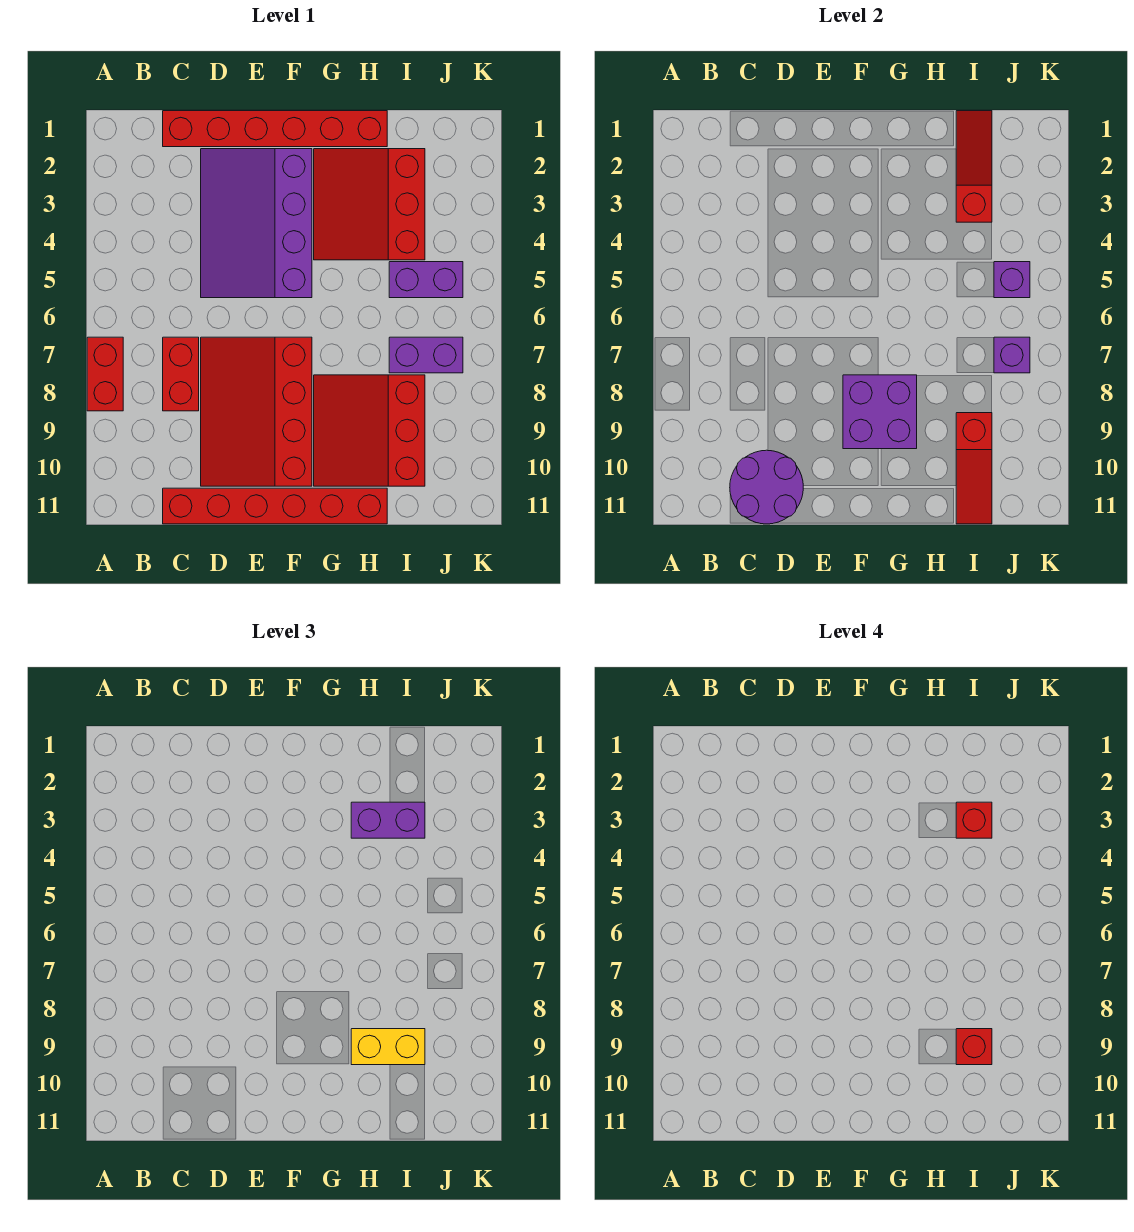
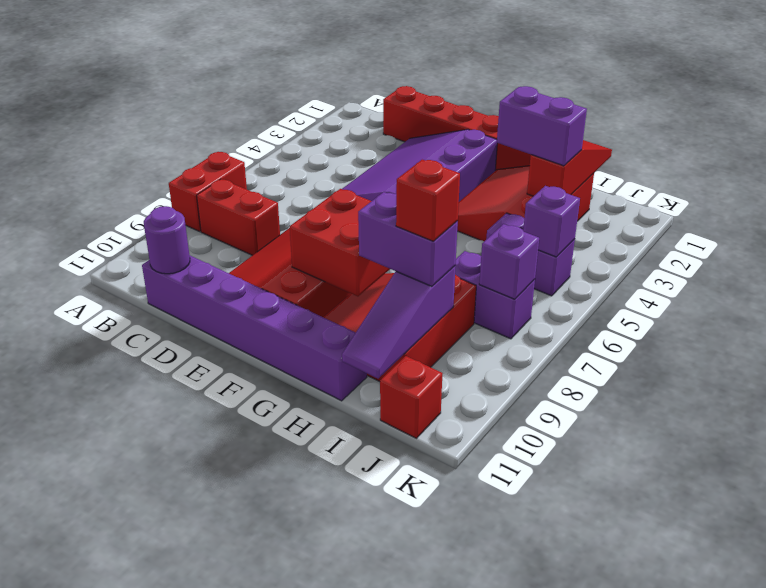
red brick C7:C8 level 1 -> red brick B8:C8 level 1
purple round brick C10:D11 level 2 -> purple round brick C11 level 2
red brick C11:H11 level 1 -> purple brick C11:H11 level 1
purple brick F8:G9 level 2 -> red brick F8:G9 level 2
yellow brick H9:I9 level 3 -> purple brick H9:I9 level 3
red brick I3 level 4 -> red brick J11 level 1
red slope I9:I11 level 2 top 9 -> purple slope I9:I11 level 2 top 9

